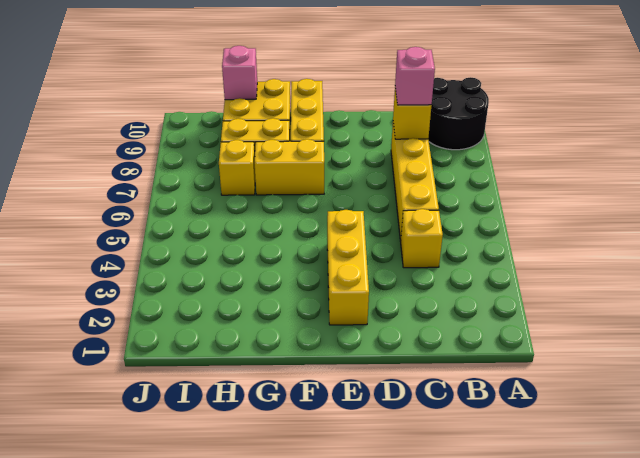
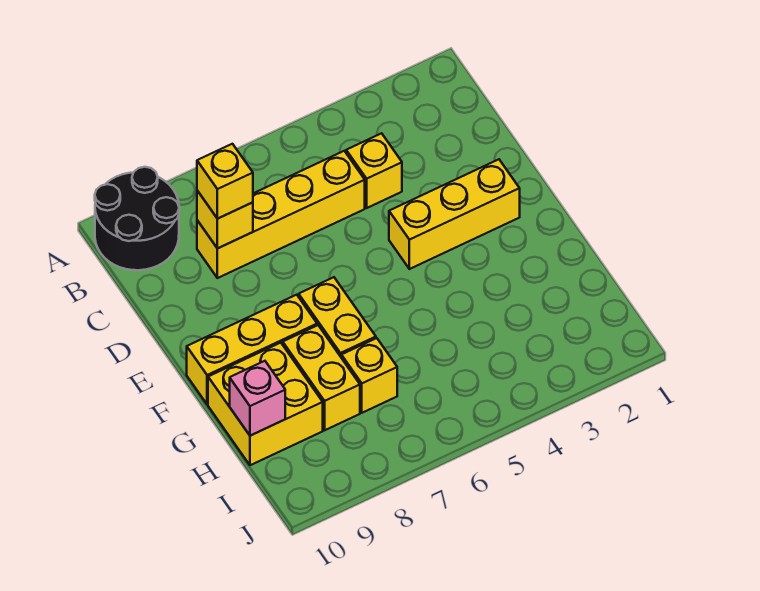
pink brick C8 level 3 -> yellow brick C8 level 3

